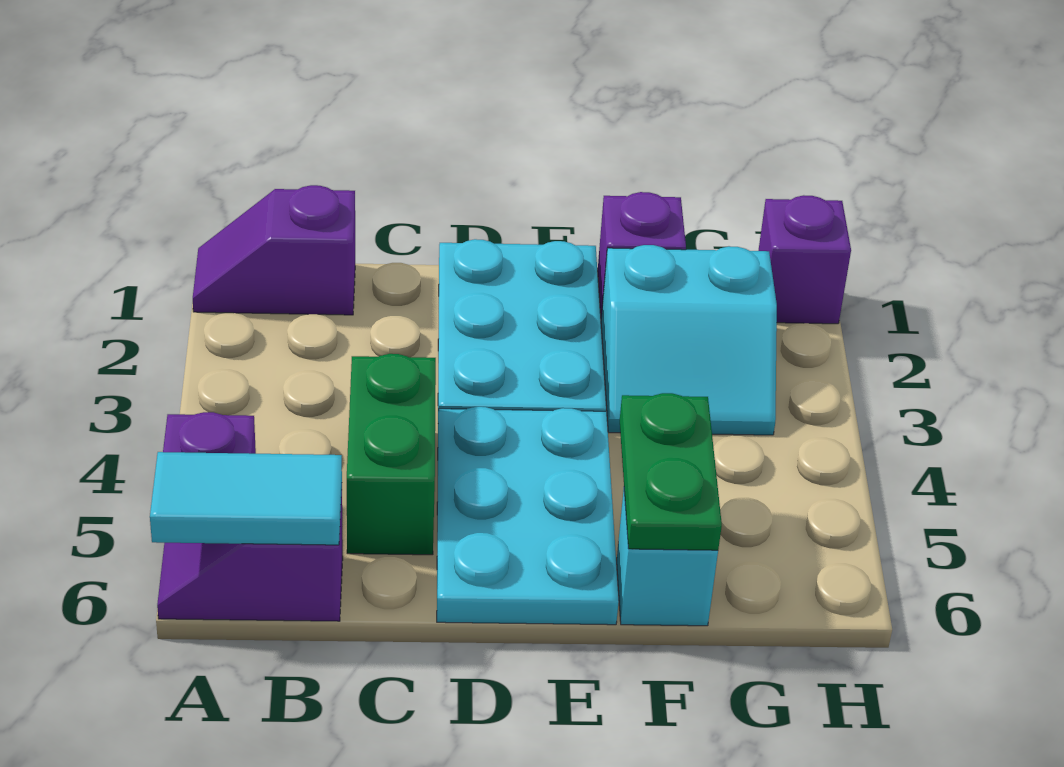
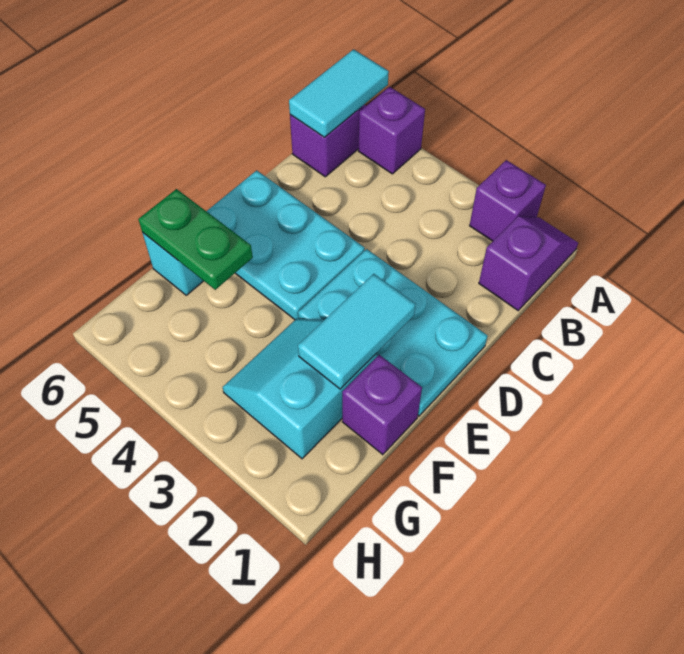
green brick C4:C5 level 1 -> none
none -> cyan tile E2:F2 level 2
purple brick H1 level 1 -> purple brick A2 level 1

